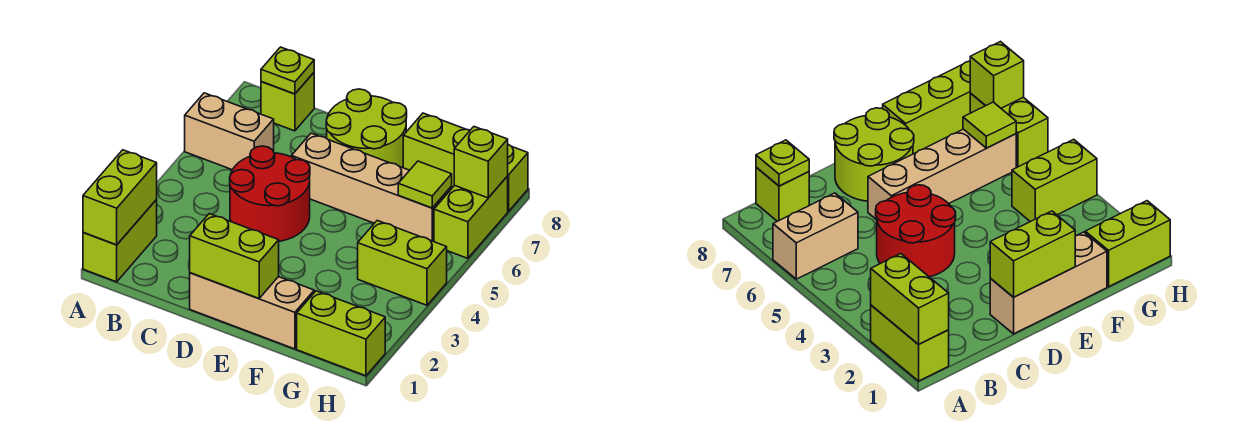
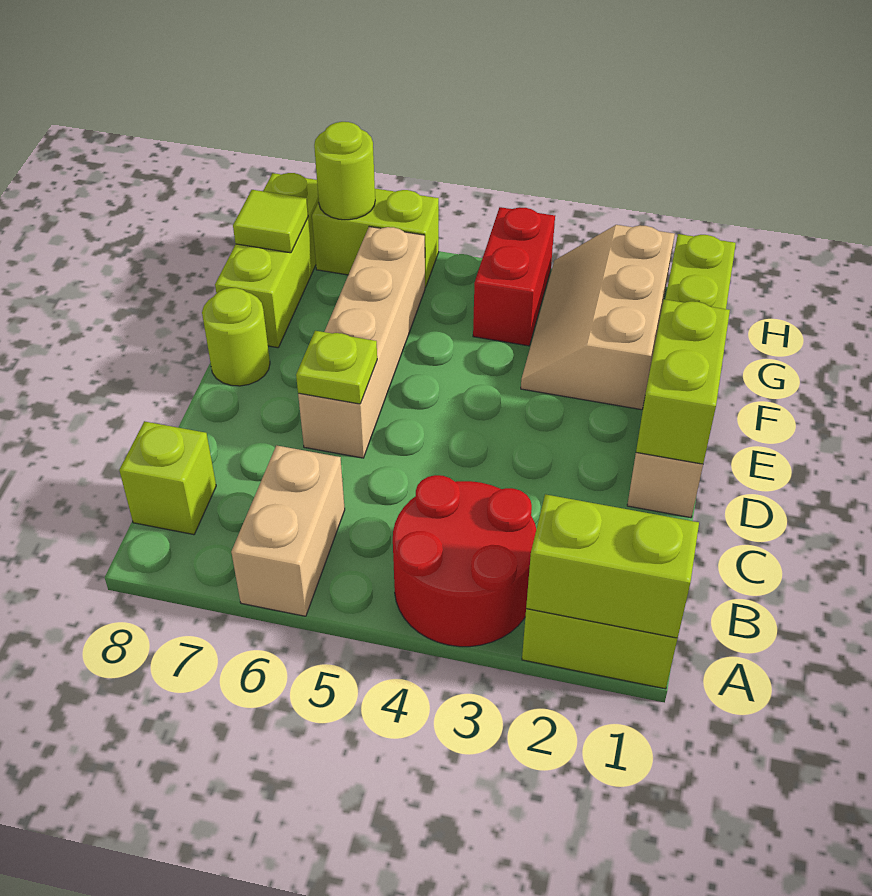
lime plate B8 level 2 -> lime plate D6 level 2
red round brick C4:D5 level 1 -> red round brick A3:B4 level 1
lime round brick D7:E8 level 1 -> lime round brick E8 level 1
none -> tan slope F2:H3 level 1 top 2
lime brick G4:H4 level 1 -> red brick G4:H4 level 1
lime tile G6 level 2 -> lime tile G8 level 2
lime brick H7 level 2 -> lime round brick H7 level 2

